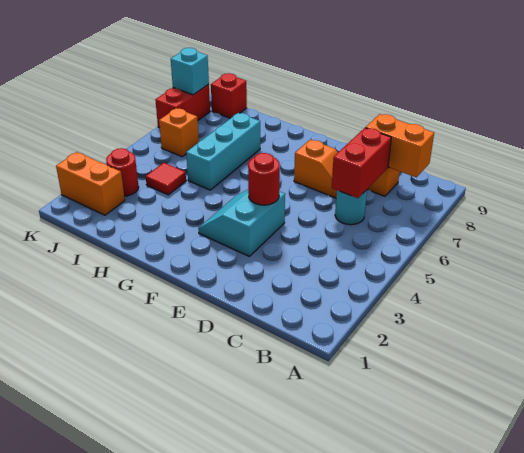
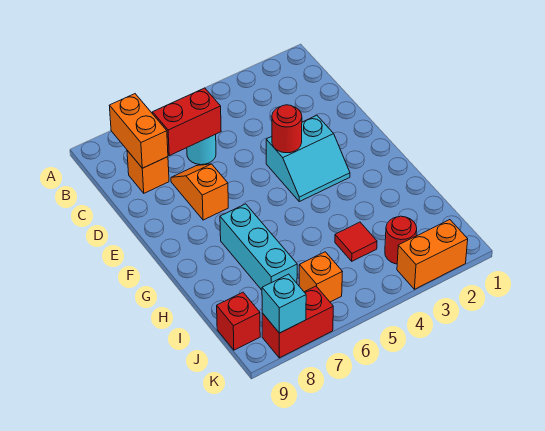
cyan brick H5:H7 level 1 -> cyan brick G7:I7 level 1
orange brick J2:K2 level 1 -> orange brick K2:K3 level 1

